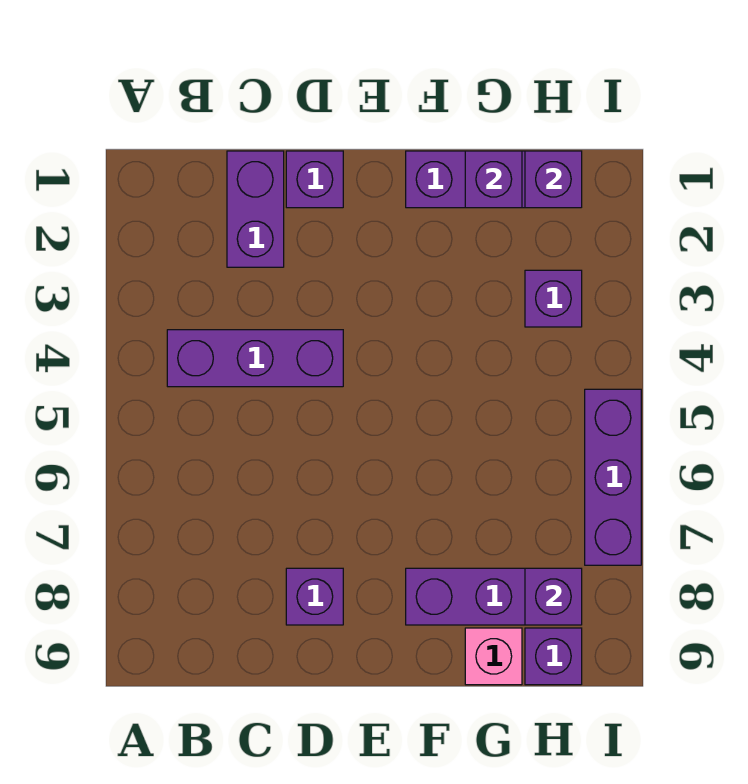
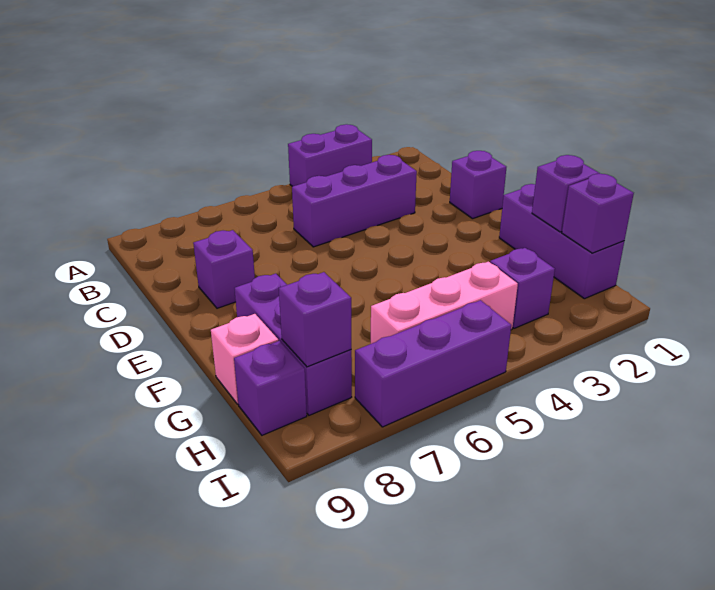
purple brick B4:D4 level 1 -> purple brick C3:C5 level 1
purple brick C1:C2 level 1 -> purple brick A3:A4 level 1
none -> pink brick H4:H6 level 1

